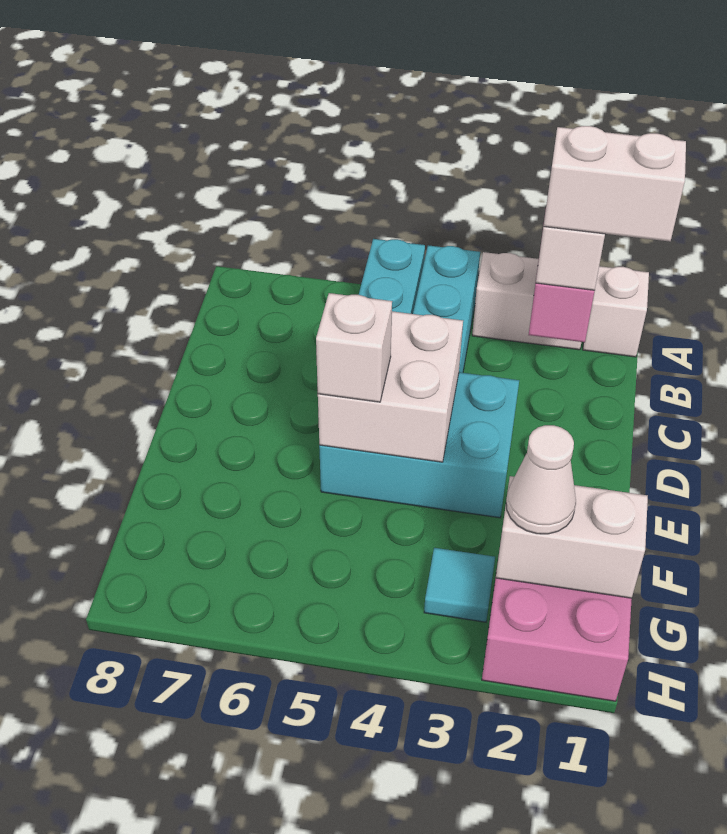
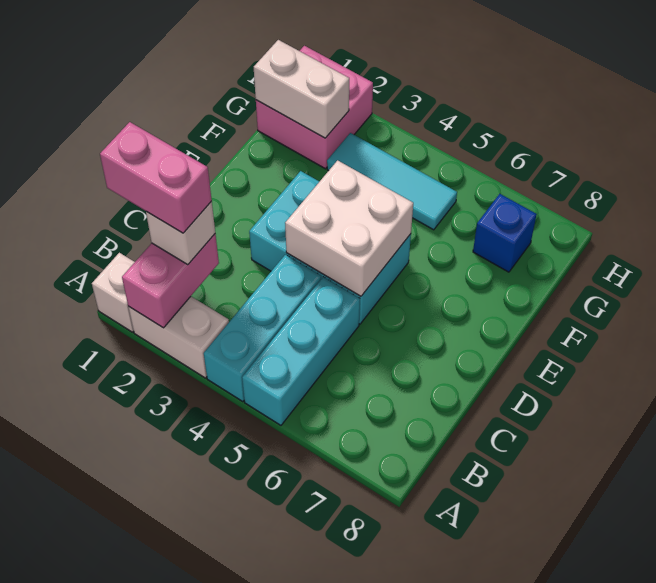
white brick B1:B2 level 4 -> pink brick B1:B2 level 4
white brick E5 level 3 -> none
white cone G2 level 3 -> none
cyan tile G3 level 1 -> cyan tile G3:G5 level 1
none -> blue brick G7 level 1

